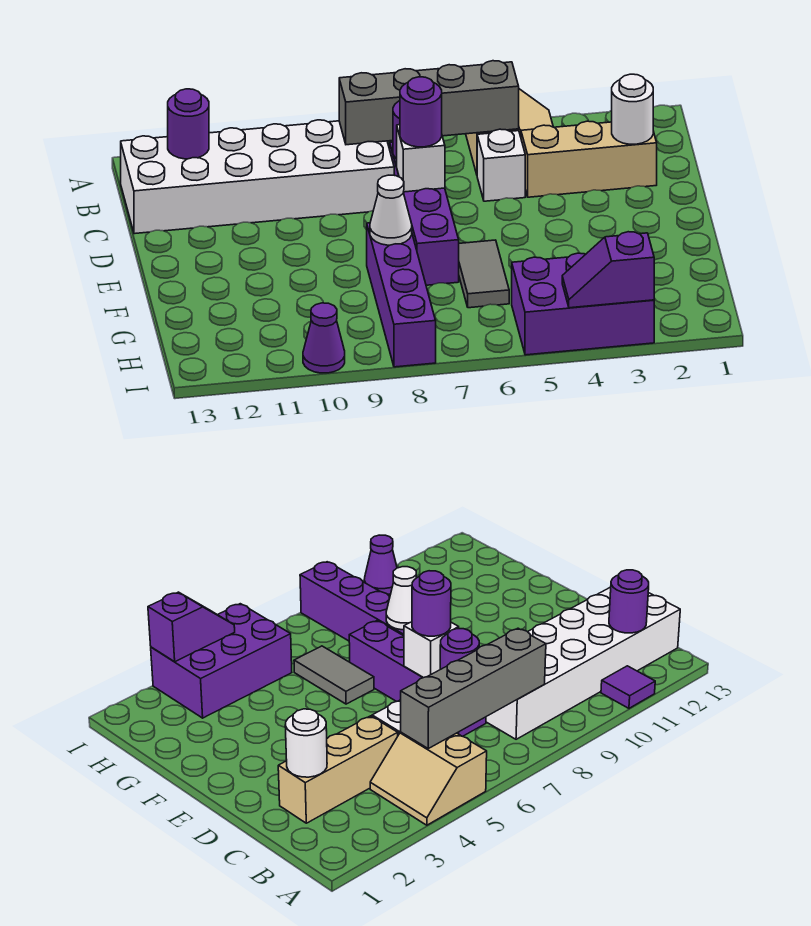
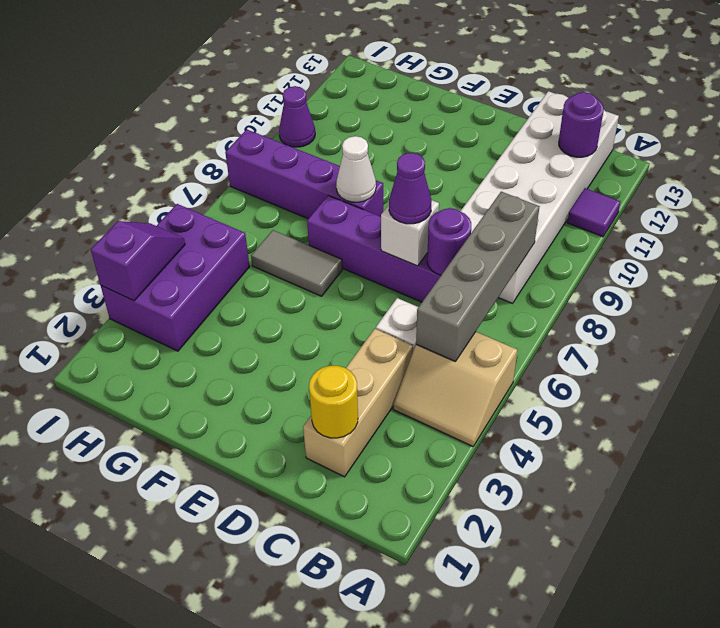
white round brick C2 level 2 -> yellow round brick C2 level 2
purple round brick D7 level 3 -> purple cone D7 level 3

